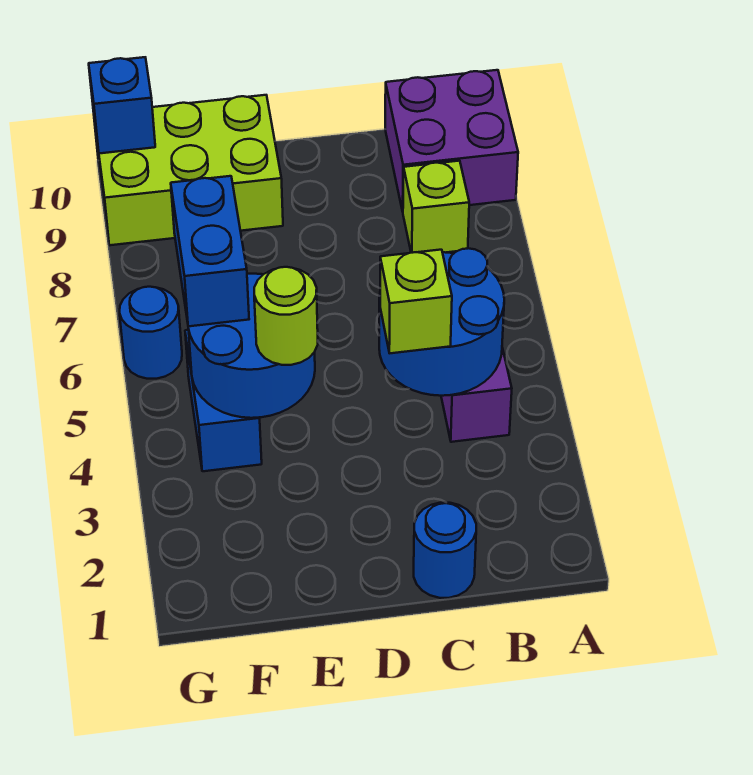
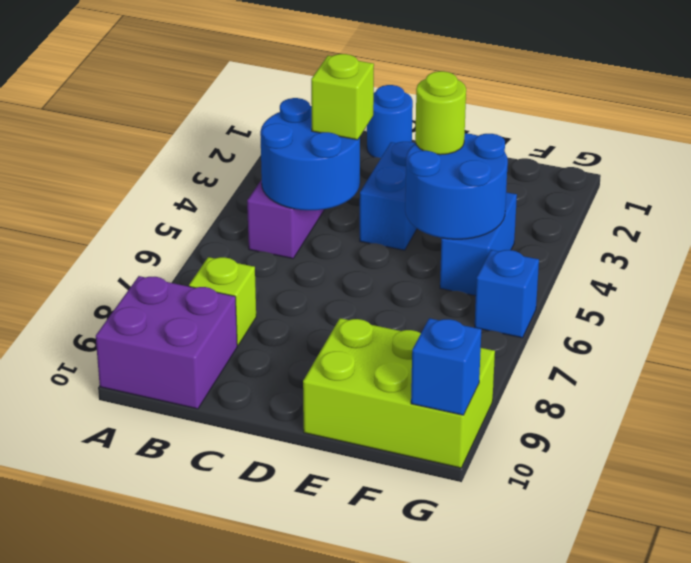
blue brick F5:F6 level 3 -> blue brick D3:D4 level 1
blue round brick G6 level 1 -> blue brick G6 level 1

